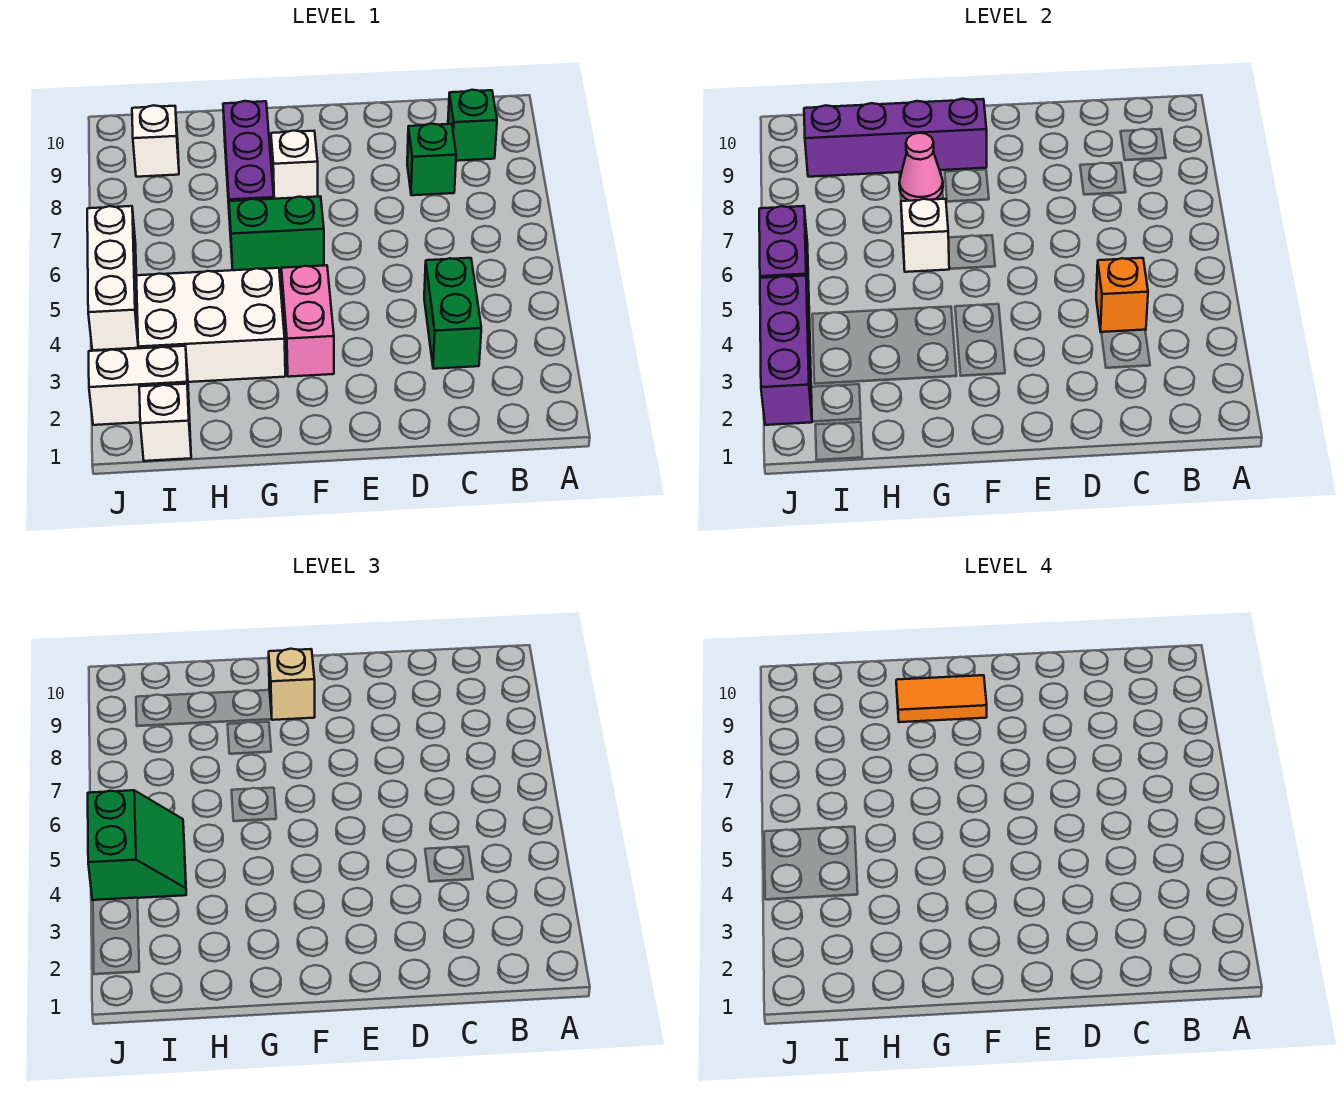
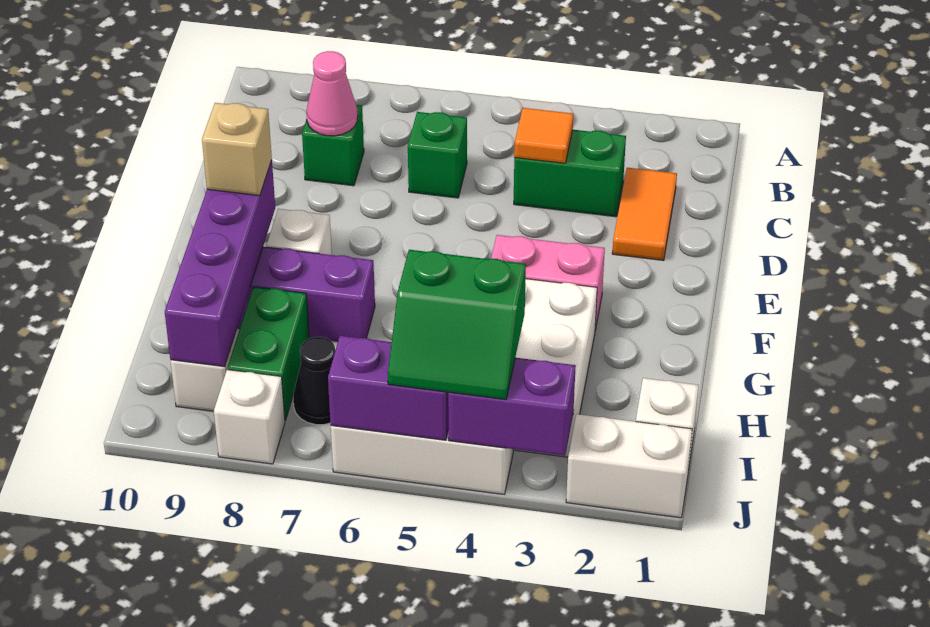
green brick B9 level 1 -> green brick C6 level 1
orange brick C4 level 2 -> orange tile C4 level 2
green brick F6:G6 level 1 -> green brick H8:I8 level 1
orange tile F9:G9 level 4 -> orange tile C2:D2 level 1
white brick G6 level 2 -> white brick J8 level 1
pink cone G8 level 2 -> pink cone C8 level 2
white brick I2:J2 level 1 -> white brick J1:J2 level 1
green slope I4:J5 level 3 top J -> green slope I4:J5 level 3 top I
none -> black cone I7 level 1
purple brick J2:J4 level 2 -> purple brick J3:J4 level 2

